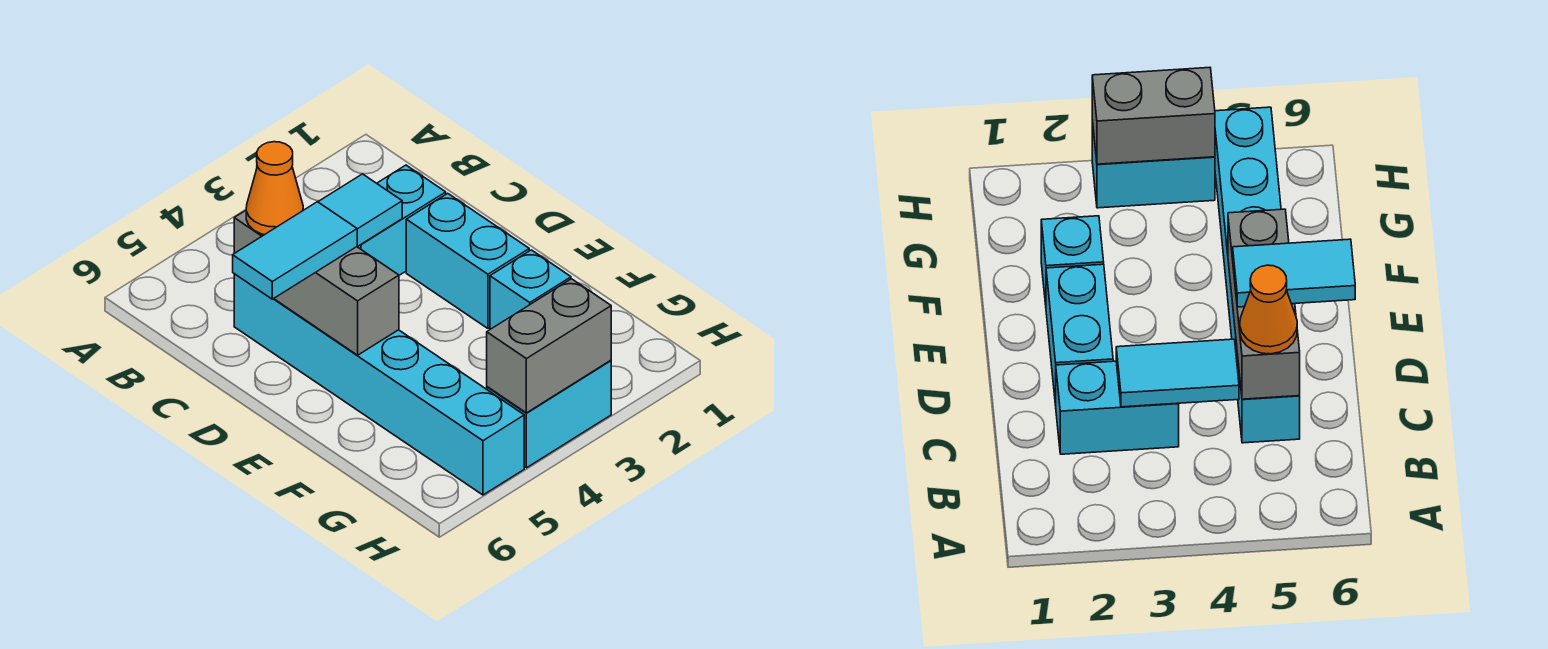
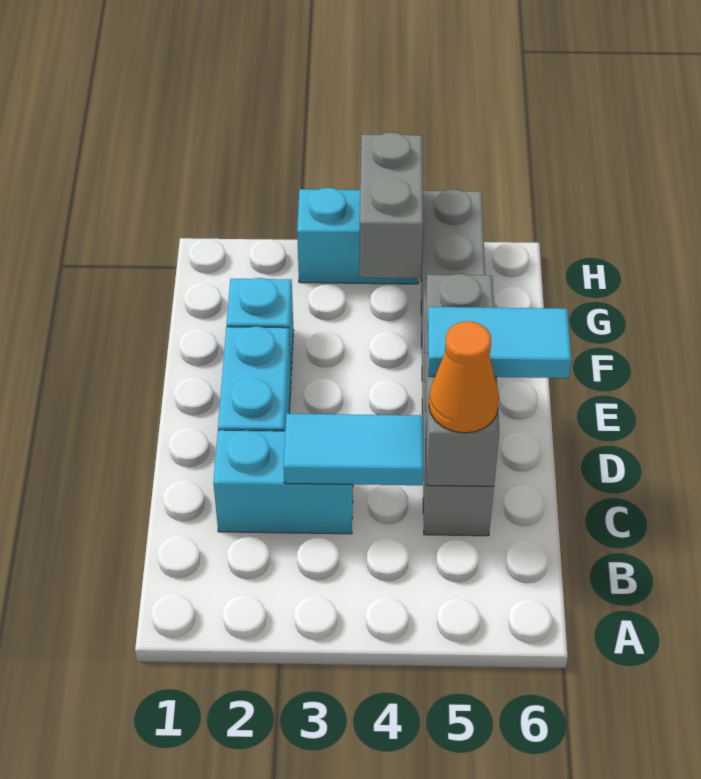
cyan brick C5:H5 level 1 -> grey brick C5:H5 level 1
grey brick H3:H4 level 2 -> grey brick G4:H4 level 2

